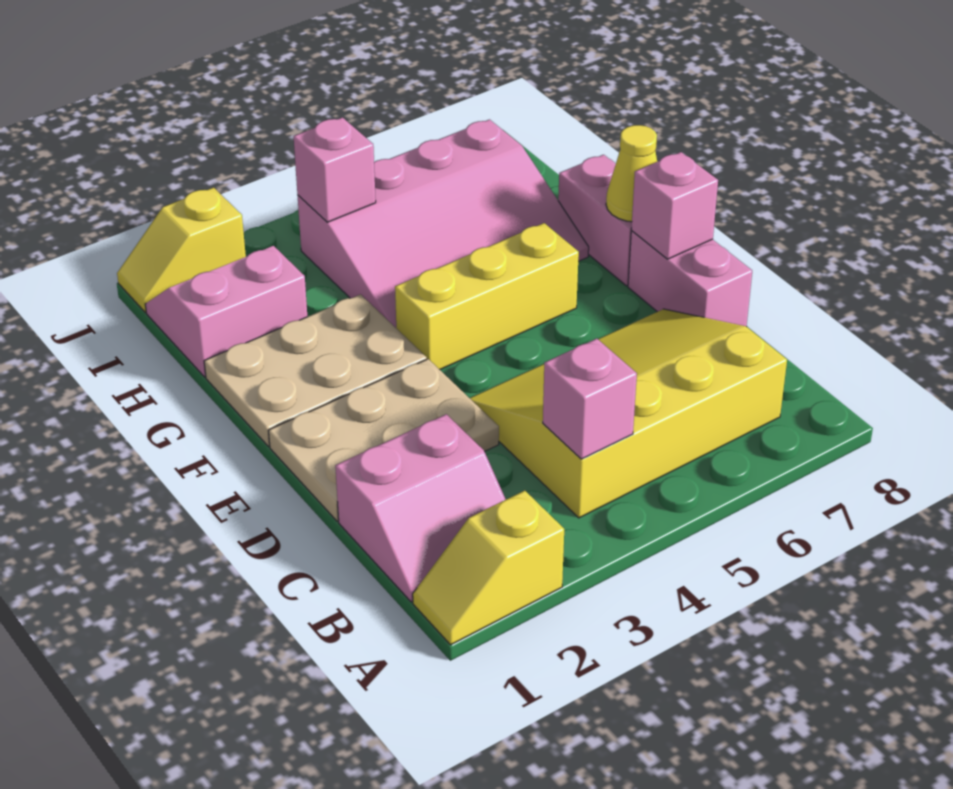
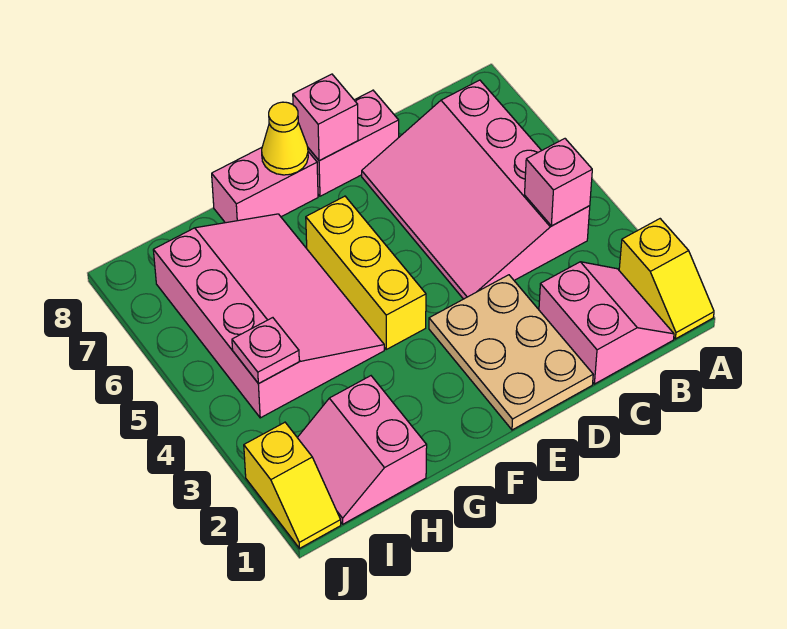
yellow slope B4:D7 level 1 top B -> pink slope B4:D7 level 1 top B
tan plate F1:G3 level 1 -> none
pink brick I4 level 2 -> pink plate I4 level 2

